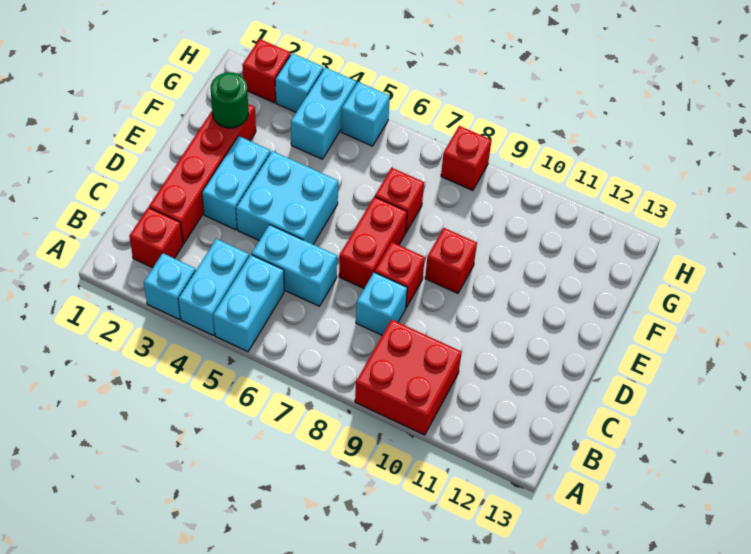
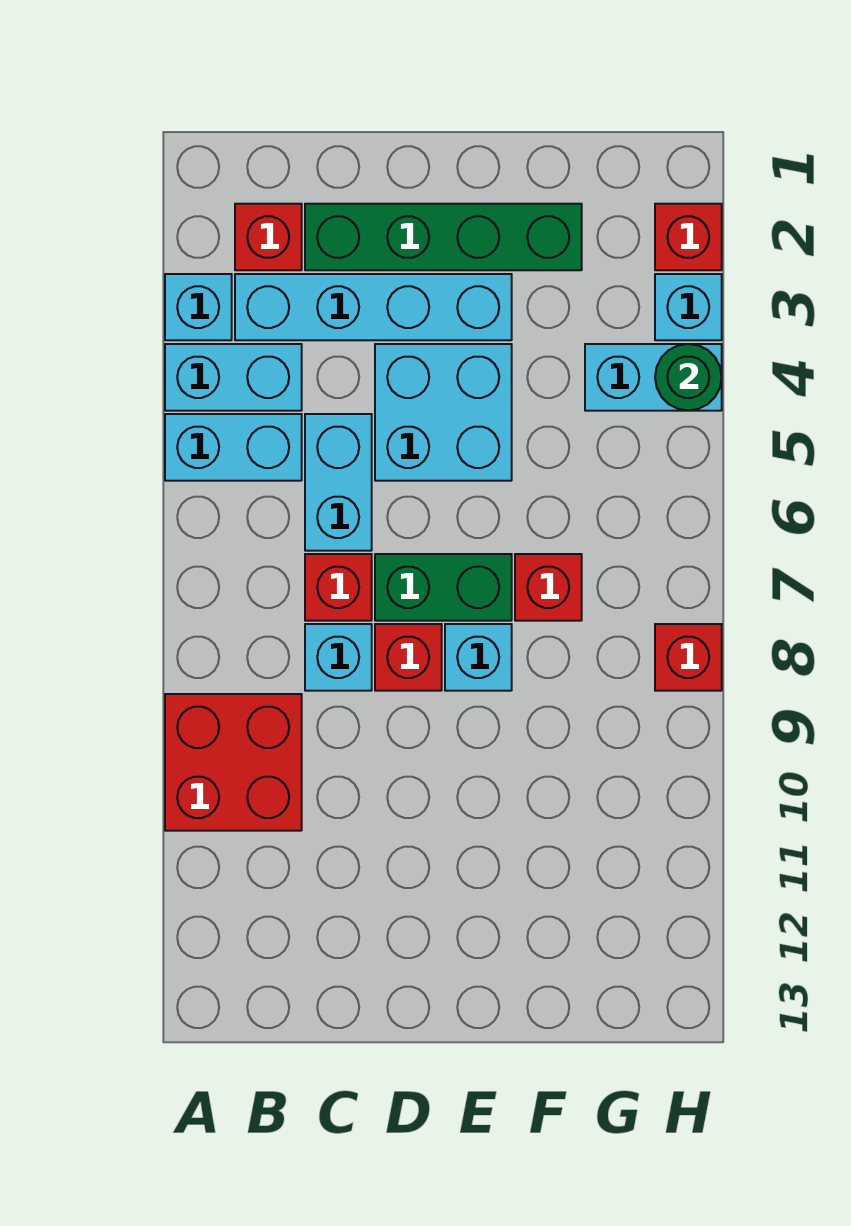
red brick C2:F2 level 1 -> green brick C2:F2 level 1
cyan brick D3:E3 level 1 -> cyan brick B3:E3 level 1
red brick D7:E7 level 1 -> green brick D7:E7 level 1
red brick E9 level 1 -> red brick C7 level 1
green round brick F2 level 2 -> green round brick H4 level 2
cyan brick H5 level 1 -> cyan brick E8 level 1

